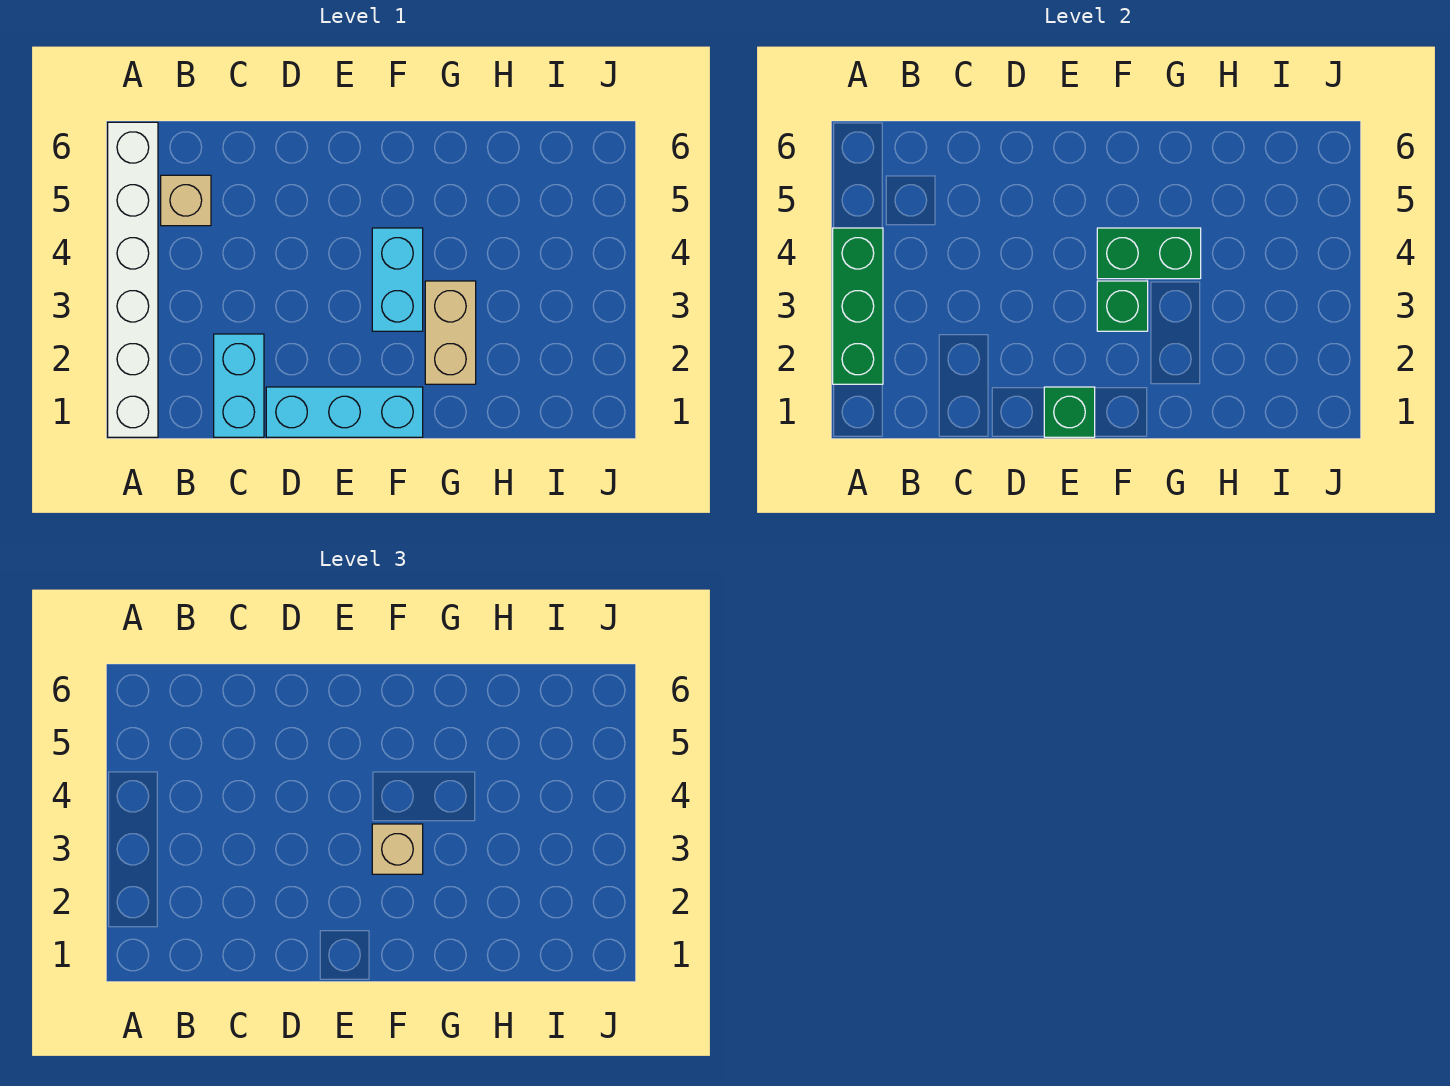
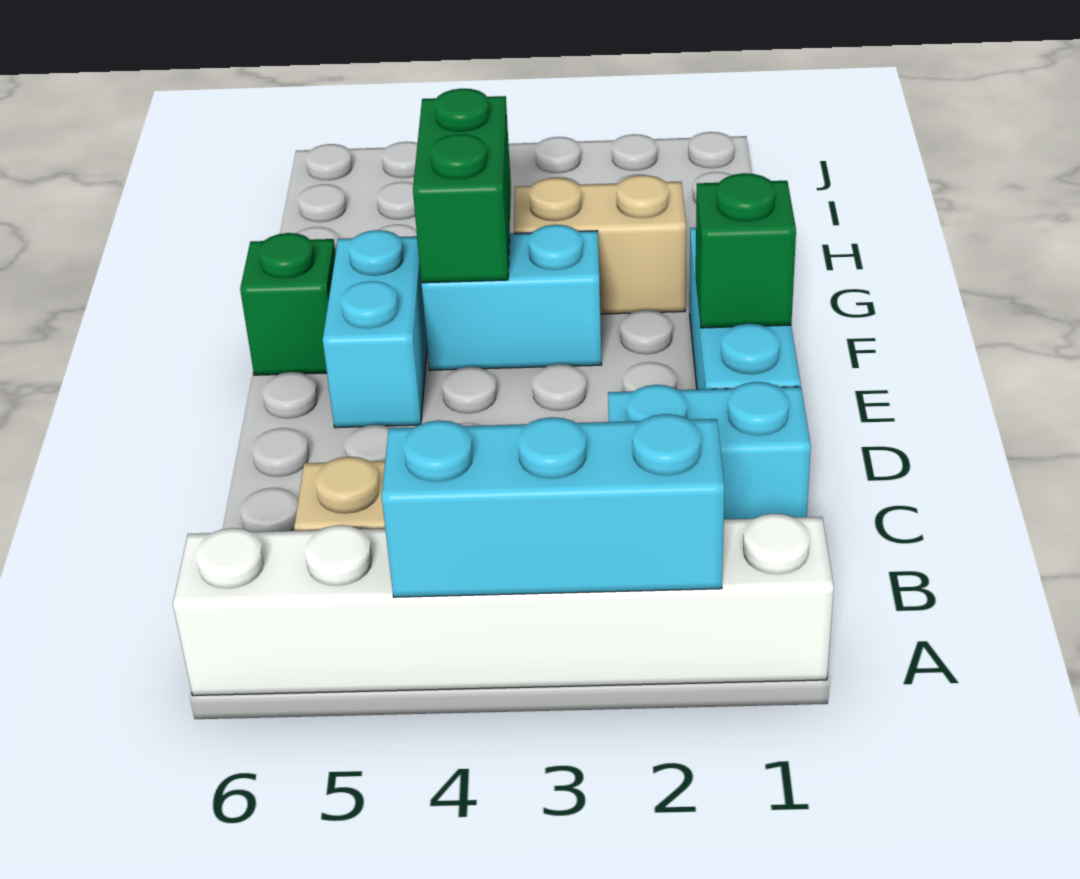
green brick A2:A4 level 2 -> cyan brick A2:A4 level 2
none -> cyan brick E5:F5 level 1
green brick F3 level 2 -> green brick F6 level 1
tan brick F3 level 3 -> none

